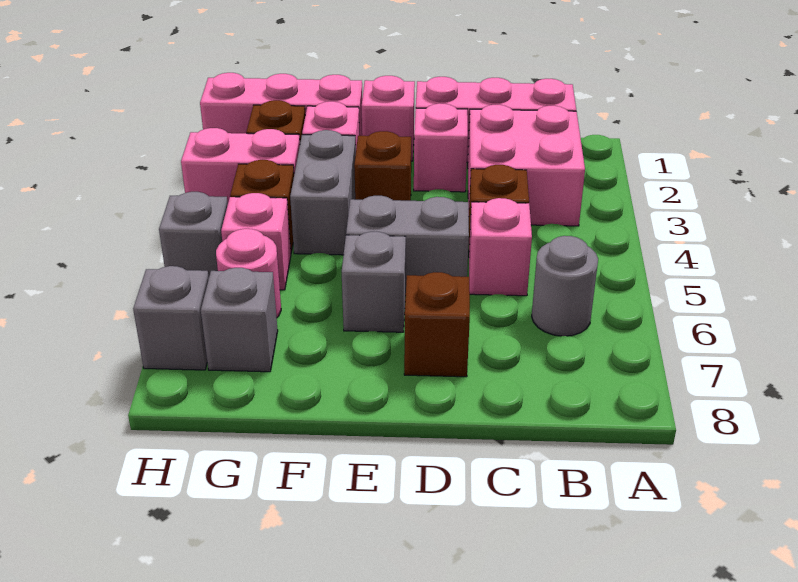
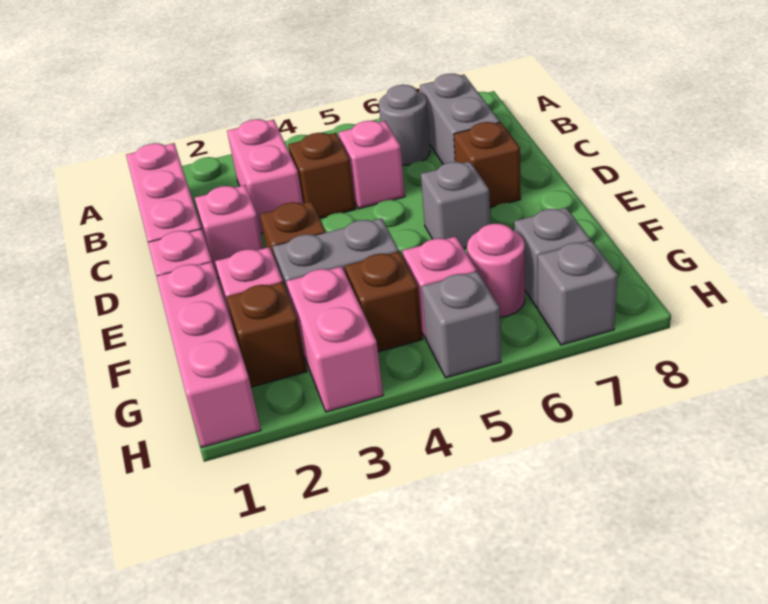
pink brick B2:C3 level 1 -> pink brick B3:C3 level 1
grey brick D5:E5 level 1 -> grey brick B7:C7 level 1

